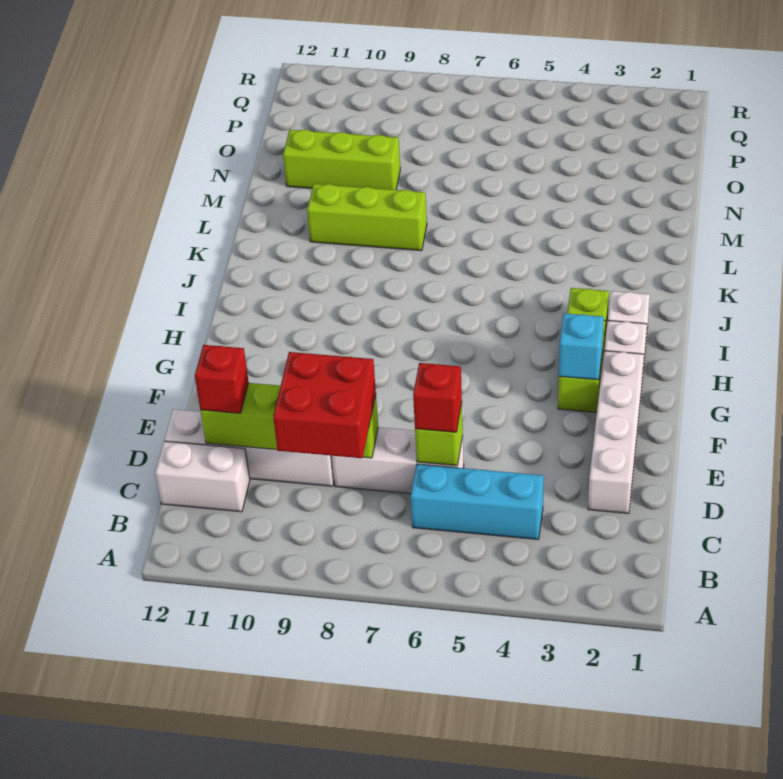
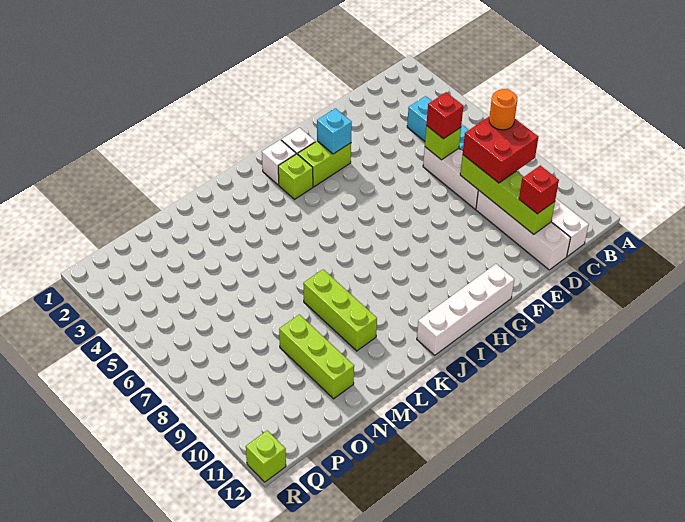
none -> orange round brick C8 level 4
white brick D2:G2 level 1 -> white brick G12:J12 level 1
none -> lime brick R12 level 1

